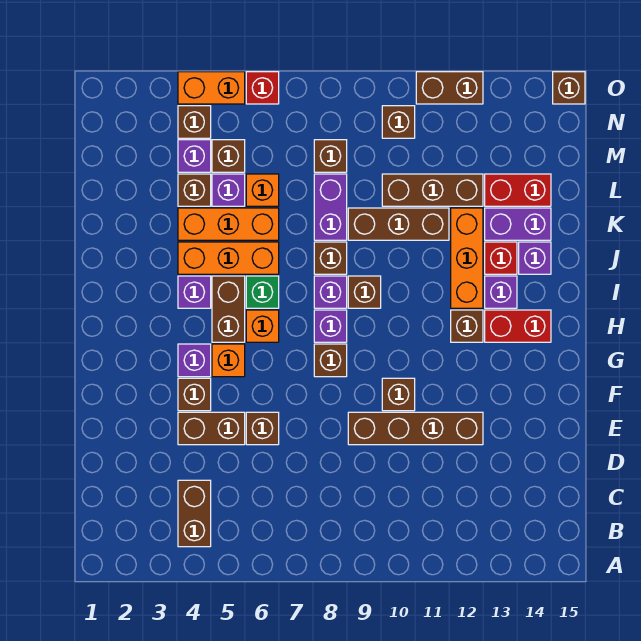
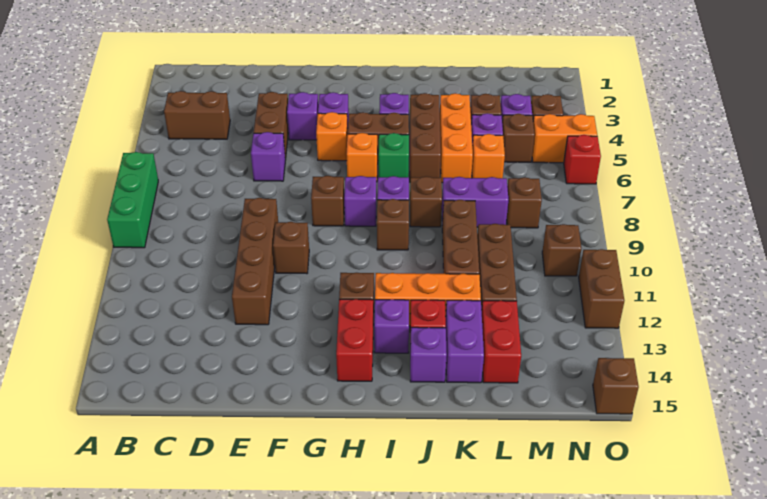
none -> green brick A7:A9 level 1
brown brick E6 level 1 -> purple brick E6 level 1
brown brick F4 level 1 -> purple brick F4 level 1
orange brick J4:J6 level 1 -> brown brick J4:J6 level 1
orange brick O4:O5 level 1 -> orange brick N5:O5 level 1

